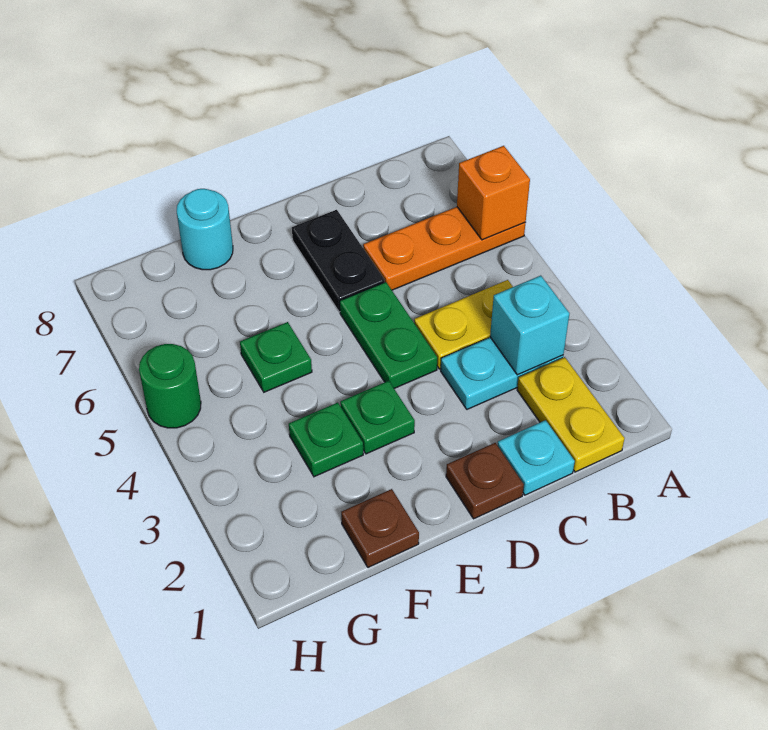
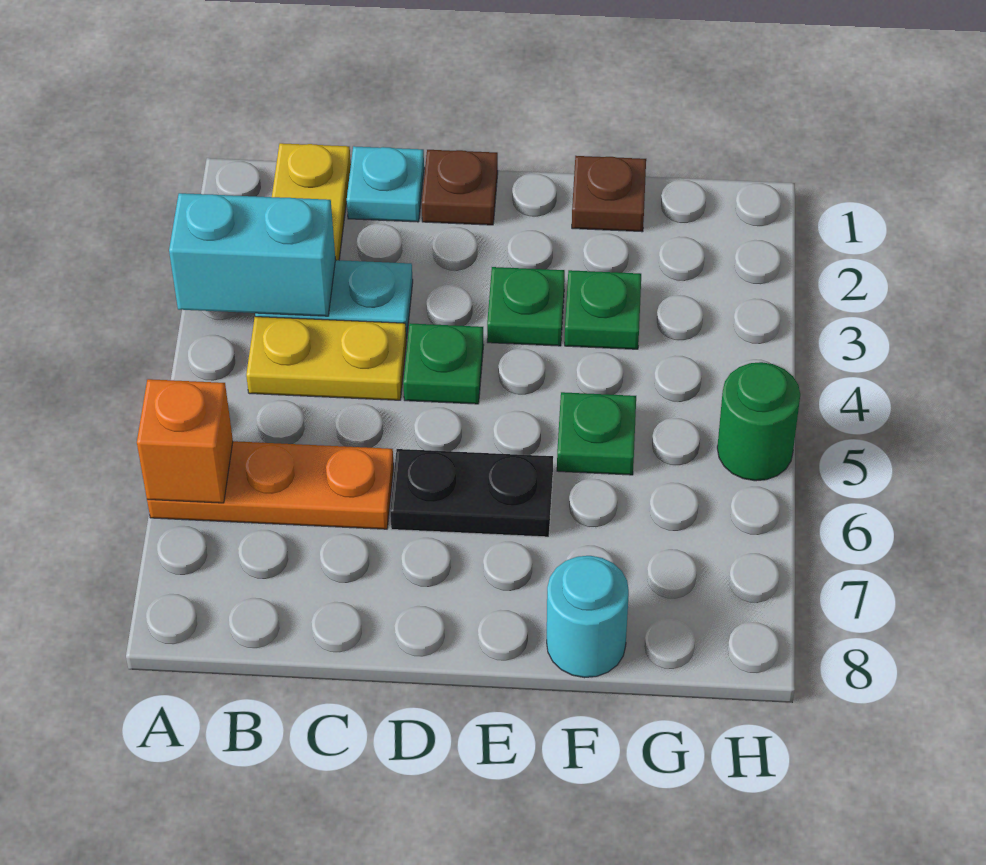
cyan brick B3 level 2 -> cyan brick A3:B3 level 2
green plate D4:D5 level 1 -> green plate D4 level 1
black plate D6:D7 level 1 -> black plate D6:E6 level 1

